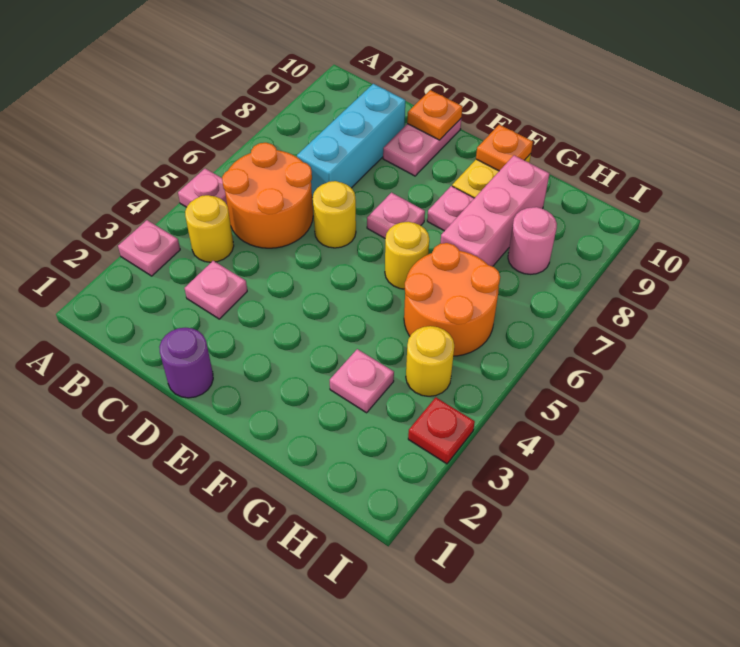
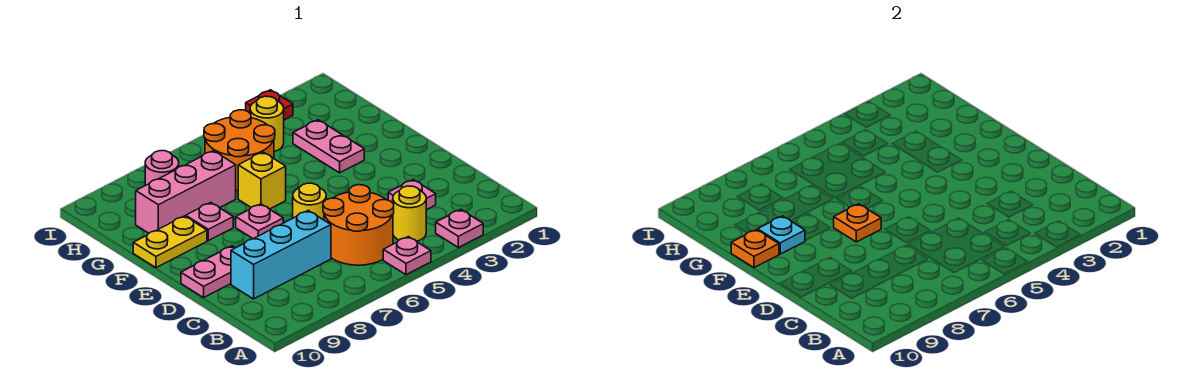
purple round brick D1 level 1 -> none
orange plate D10 level 2 -> orange plate E7 level 2
yellow round brick F6 level 1 -> yellow brick F6 level 1
none -> cyan plate F9 level 2
pink plate G3 level 1 -> pink plate F3:G3 level 1

